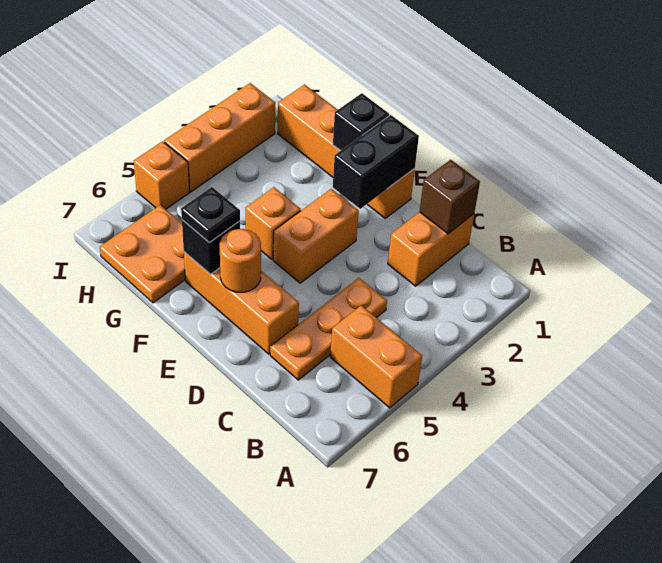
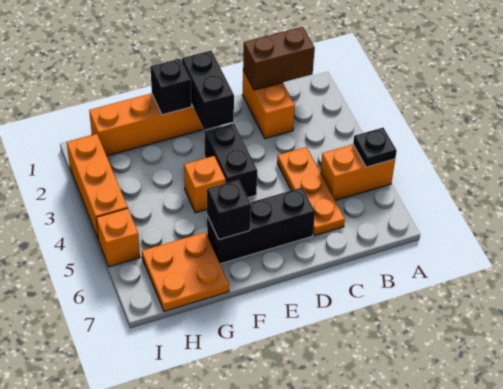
brown brick C1 level 2 -> brown brick B1:C1 level 2
orange brick D6:F6 level 1 -> black brick D6:F6 level 1
orange brick E3:E4 level 1 -> black brick E3:E4 level 1
orange round brick E6 level 2 -> none
black plate F6 level 3 -> black plate A5 level 2

